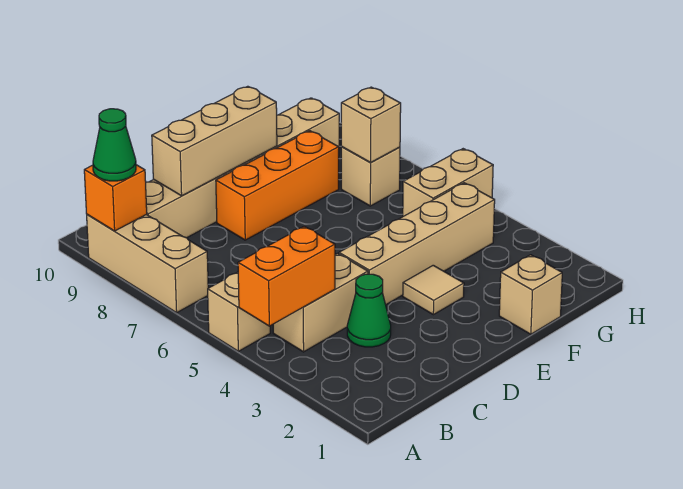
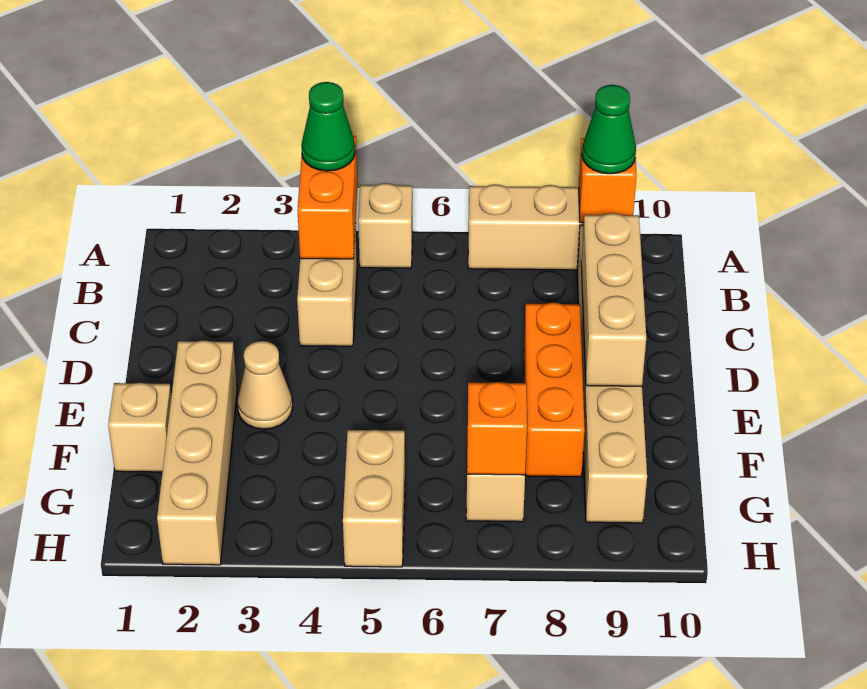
green cone C3 level 1 -> green cone A4 level 3
tan brick D4:G4 level 1 -> tan brick E2:H2 level 1
tan tile E3 level 1 -> tan cone E3 level 1
tan brick G7 level 2 -> orange brick G7 level 2

